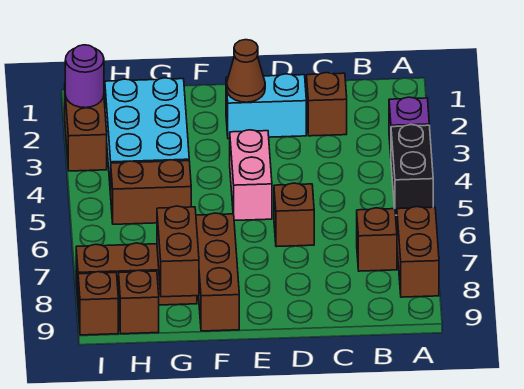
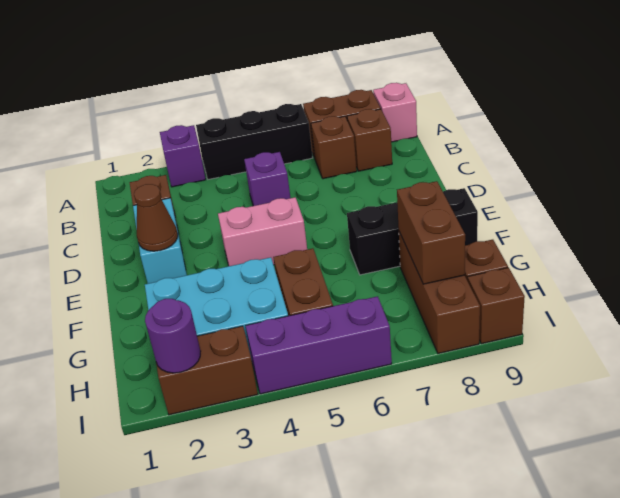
black brick A4:A5 level 1 -> black brick A4:A6 level 1
none -> pink brick A9 level 1
none -> purple brick C5 level 1
brown brick D6 level 1 -> brown brick B8 level 1
brown brick F7:F9 level 1 -> black brick F7:F9 level 1
brown brick G8:G9 level 2 -> brown brick G8:H8 level 2
none -> purple brick I4:I6 level 1

